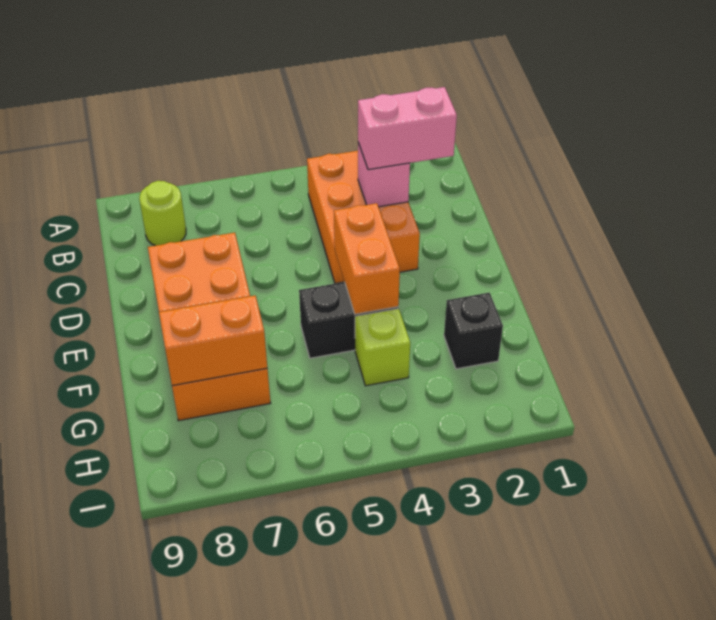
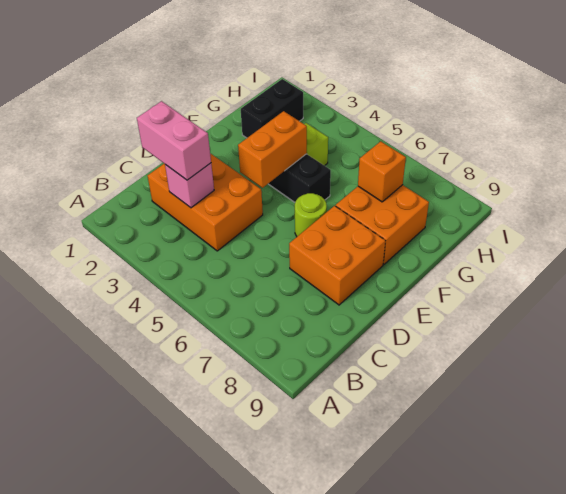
orange brick B3:D4 level 1 -> orange brick C2:D4 level 1
lime round brick B8 level 1 -> lime round brick E6 level 1
black brick G2 level 1 -> black brick G2:H2 level 1
orange brick G7:G8 level 2 -> orange brick G7 level 2

